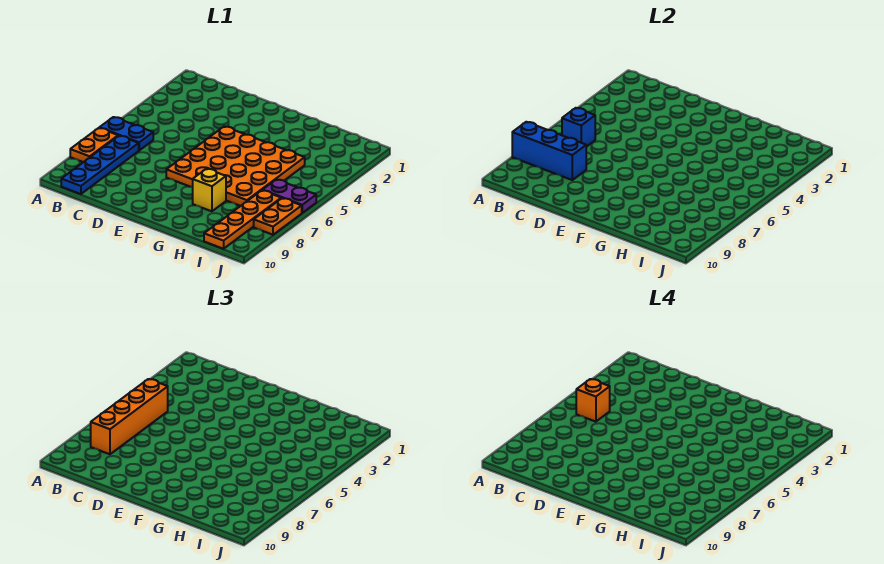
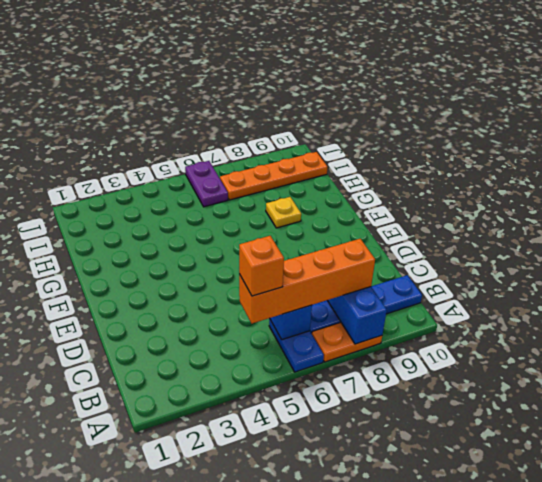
orange plate E4:H7 level 1 -> none
yellow brick G8 level 1 -> yellow plate G8 level 1
orange plate J7:J8 level 1 -> none

